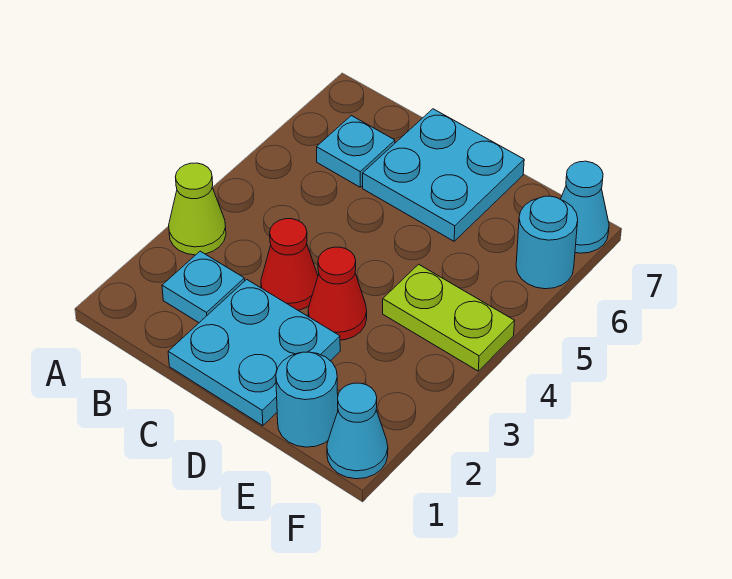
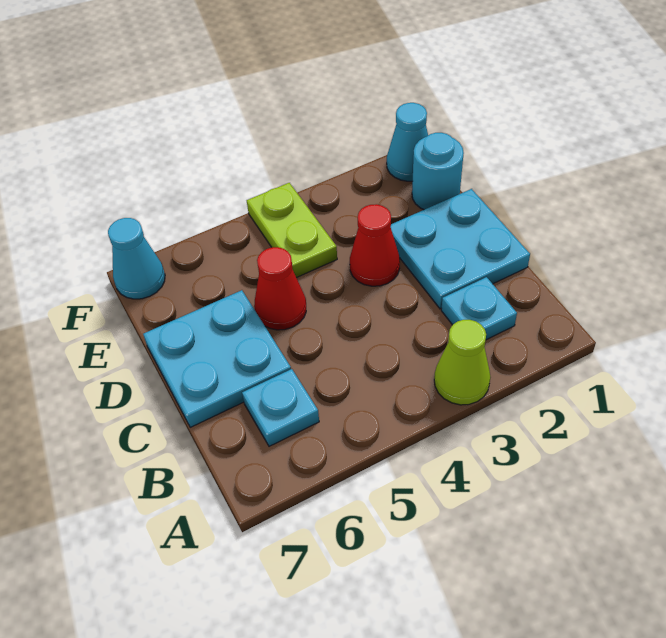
red cone C3 level 1 -> red cone D5 level 1
cyan round brick F6 level 1 -> none

